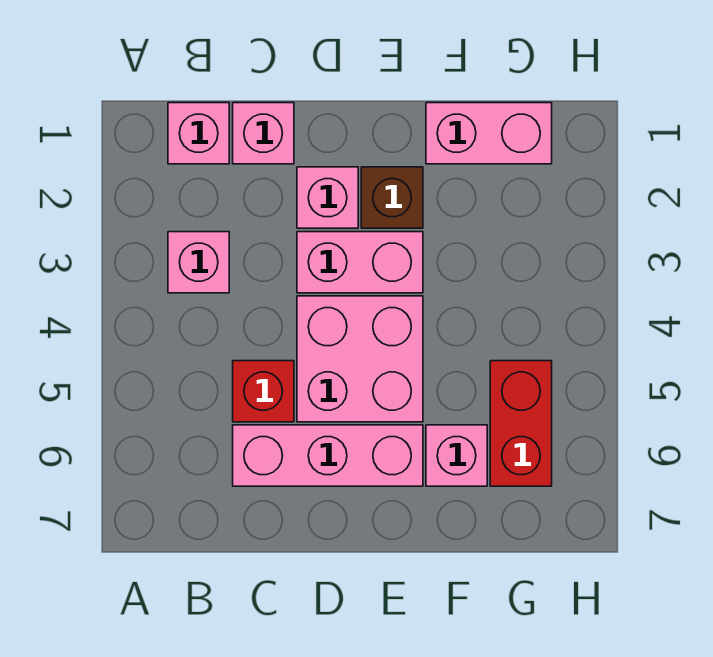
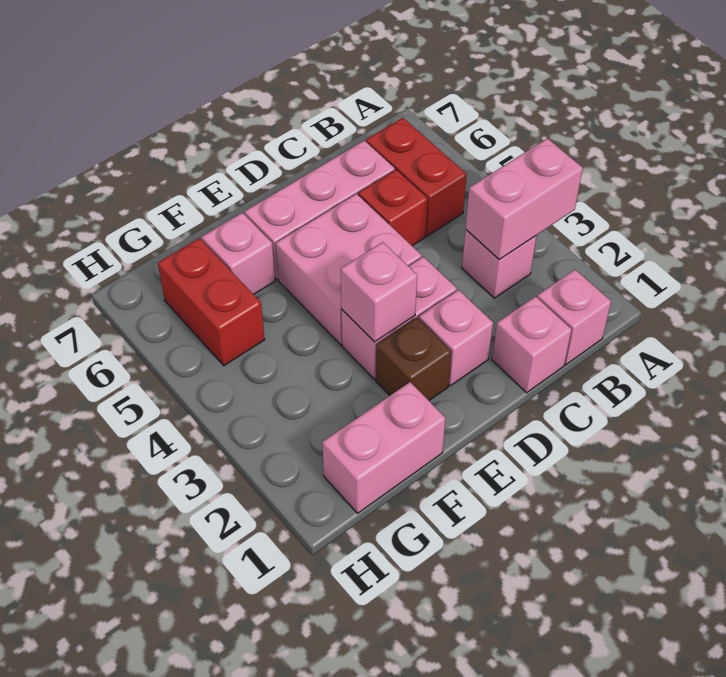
none -> pink brick A3:B3 level 2
none -> red brick B5:B6 level 1
none -> pink brick E3 level 2

